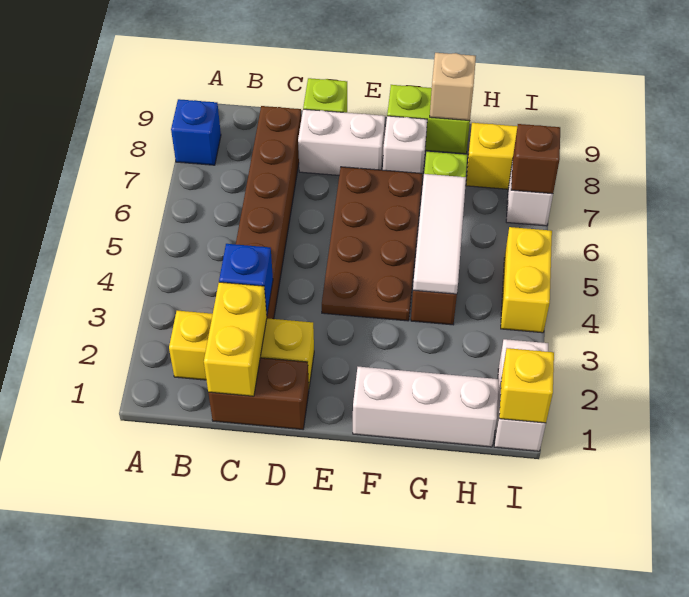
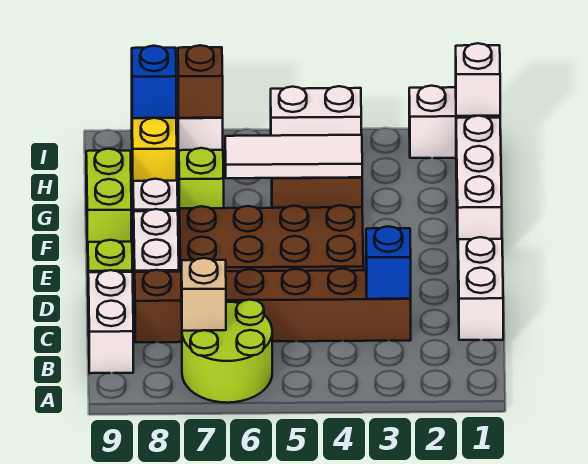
none -> lime round brick A6:B7 level 1
blue brick A8 level 1 -> blue brick I8 level 2
yellow brick B2:D2 level 1 -> none
none -> white brick B9:C9 level 1
brown brick C1:D1 level 1 -> white brick C1:D1 level 1
yellow brick C1:C2 level 2 -> none
tan brick G9 level 2 -> tan brick B7 level 2
yellow brick I1 level 2 -> white brick I1 level 2
yellow brick I4:I5 level 1 -> white brick I4:I5 level 1

